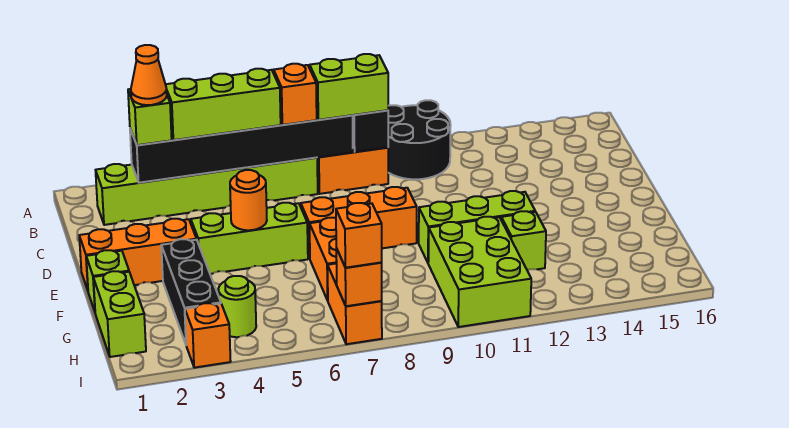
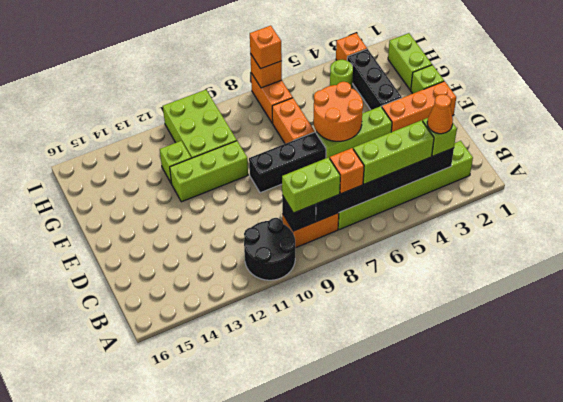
orange round brick E5 level 2 -> orange round brick E5:F6 level 2
orange brick E7:E9 level 1 -> black brick E7:E9 level 1

